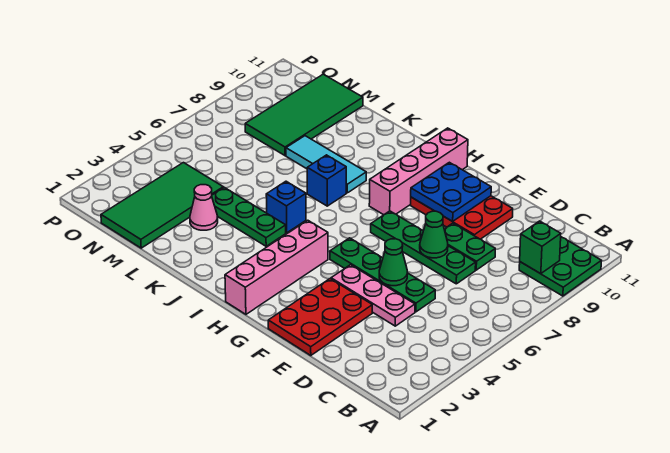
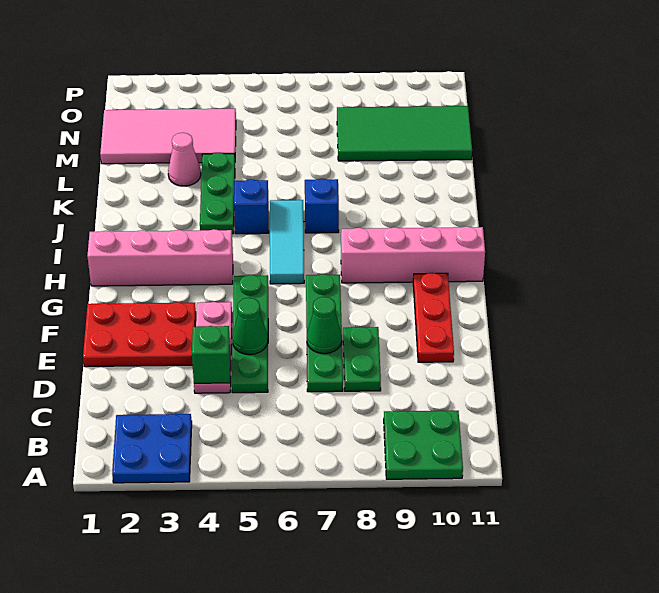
green brick B9 level 2 -> green brick D4 level 2
red plate E9:G10 level 1 -> red plate E10:G10 level 1
blue plate F9:G10 level 2 -> blue plate A2:B3 level 1
cyan tile J8:L8 level 1 -> cyan tile H6:J6 level 1
green tile M1:N4 level 1 -> pink tile M1:N4 level 1

